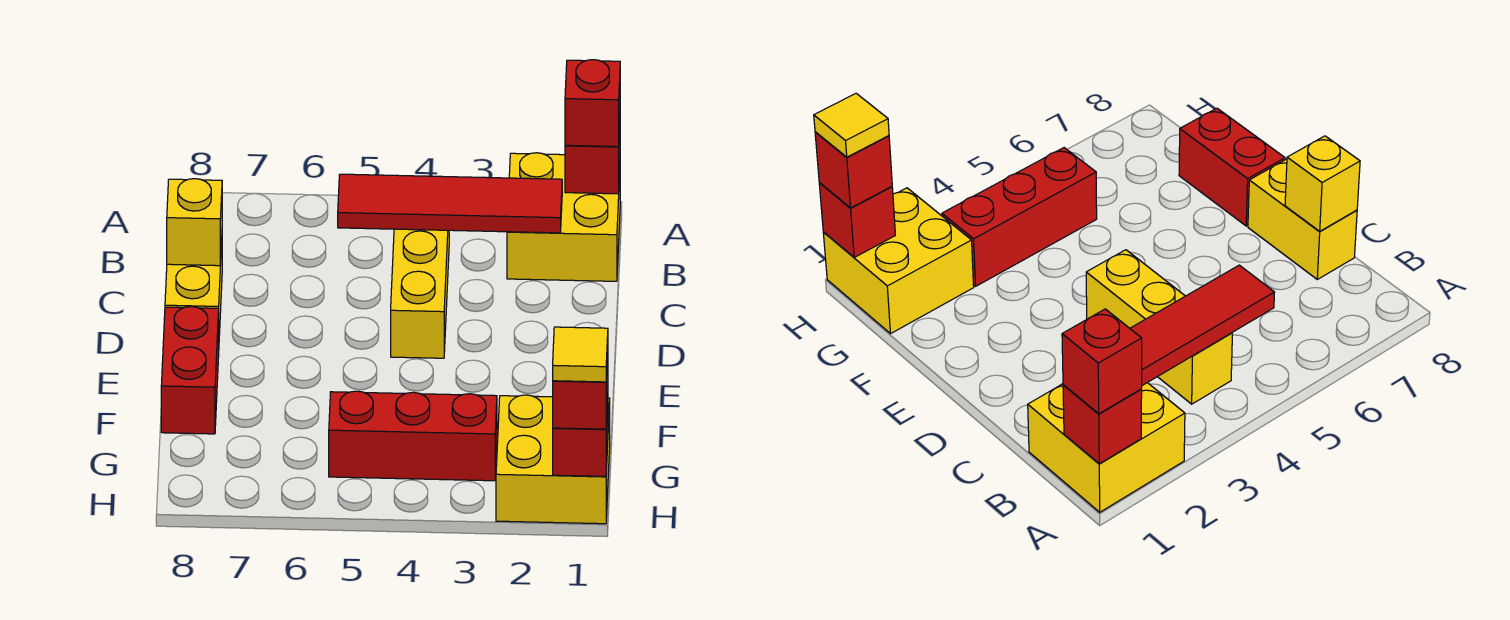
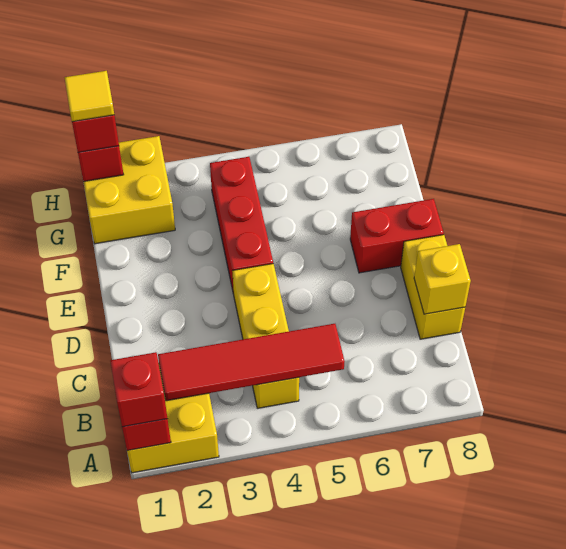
red brick E8:F8 level 1 -> red brick E7:E8 level 1
red brick G3:G5 level 1 -> red brick E4:G4 level 1

